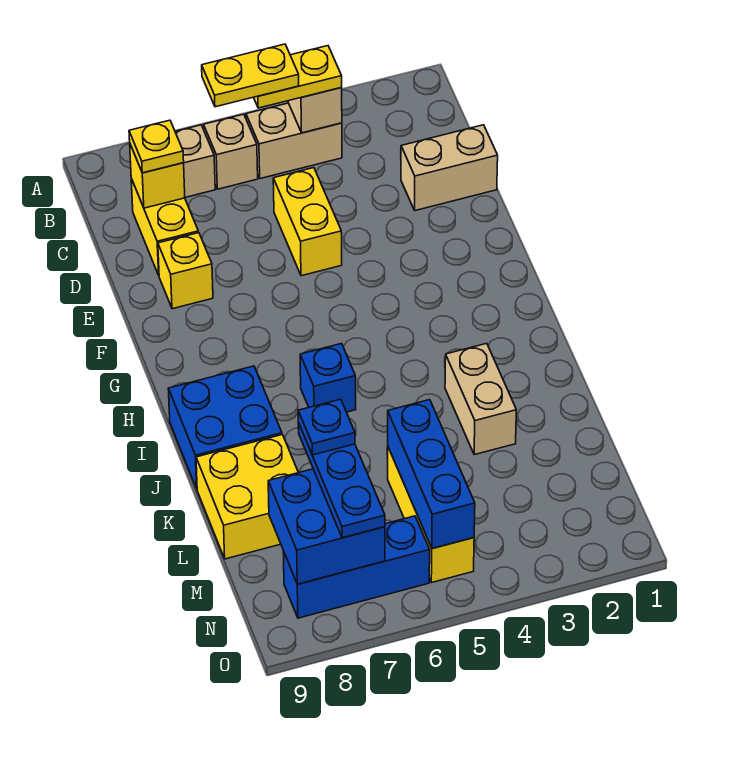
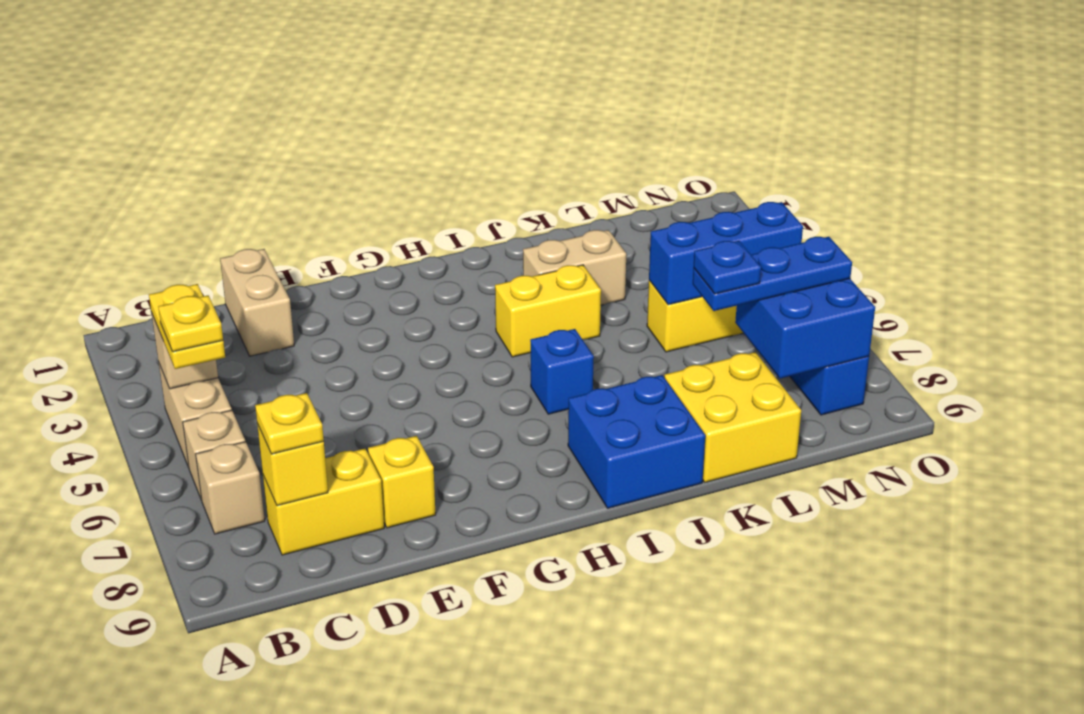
yellow plate B5:B6 level 4 -> yellow plate B5 level 4
yellow brick D5:E5 level 1 -> yellow brick I4:J4 level 1

